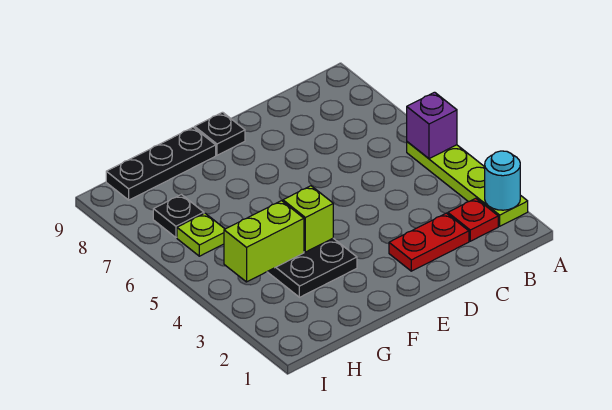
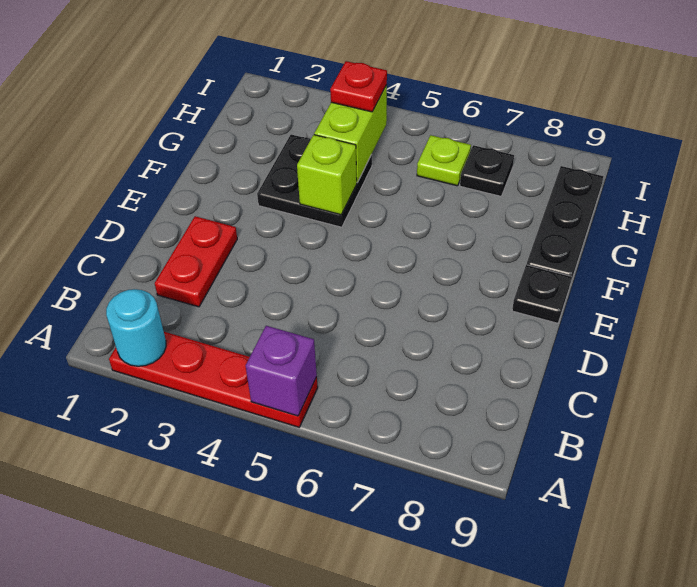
lime plate A2:A5 level 1 -> red plate A2:A5 level 1
red plate B2 level 1 -> red plate H4 level 3

